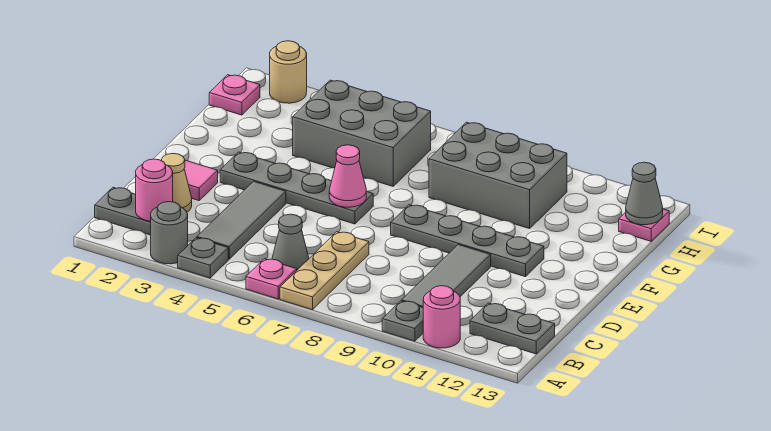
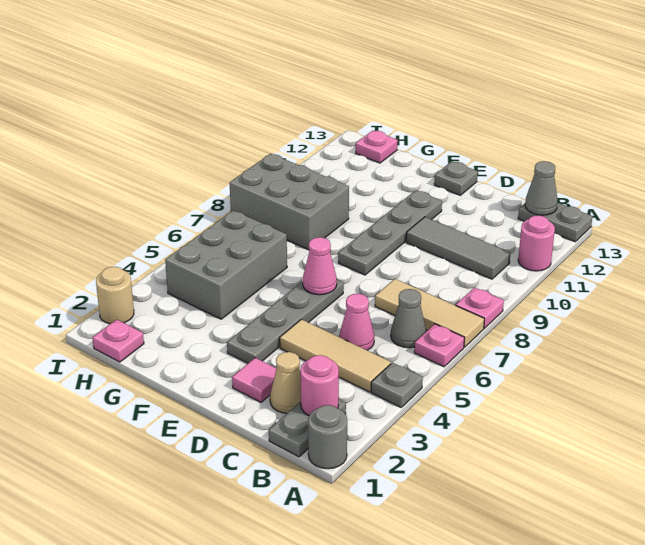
grey round brick A3 level 1 -> grey round brick A1 level 1
tan plate A7:C7 level 1 -> tan tile A7:C7 level 1
none -> pink plate A8 level 1
grey plate A10 level 1 -> grey plate E13 level 1
grey tile B4:D4 level 1 -> tan tile B4:D4 level 1
grey plate B12:B13 level 1 -> grey plate A13:B13 level 1
none -> pink cone C5 level 1
grey brick G8:H10 level 1 -> grey brick G8:I9 level 1
grey cone H13 level 2 -> grey cone B13 level 2

